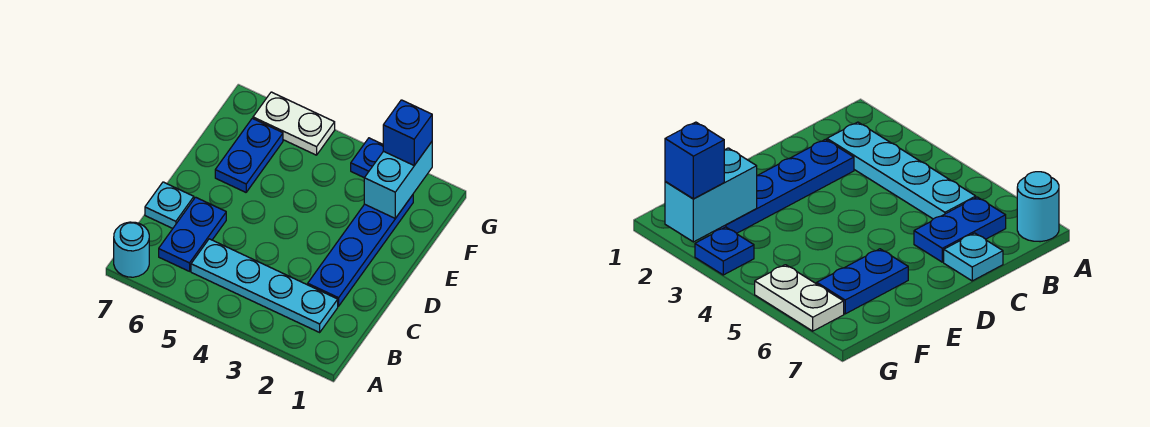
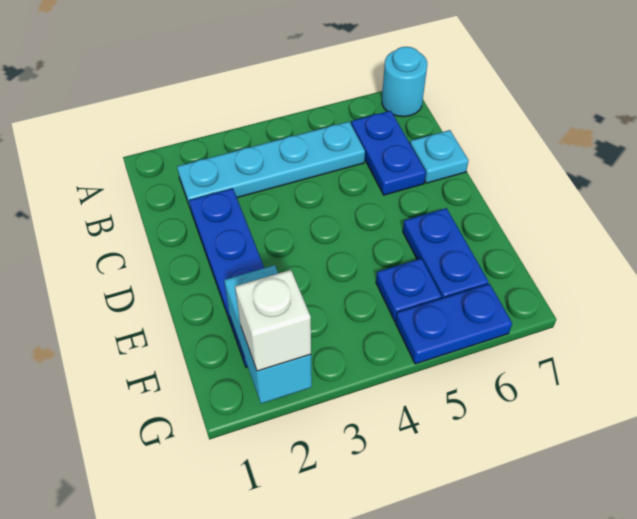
blue brick G2 level 3 -> white brick G2 level 3
blue plate G3 level 1 -> blue plate F5 level 1
white plate G5:G6 level 1 -> blue plate G5:G6 level 1

